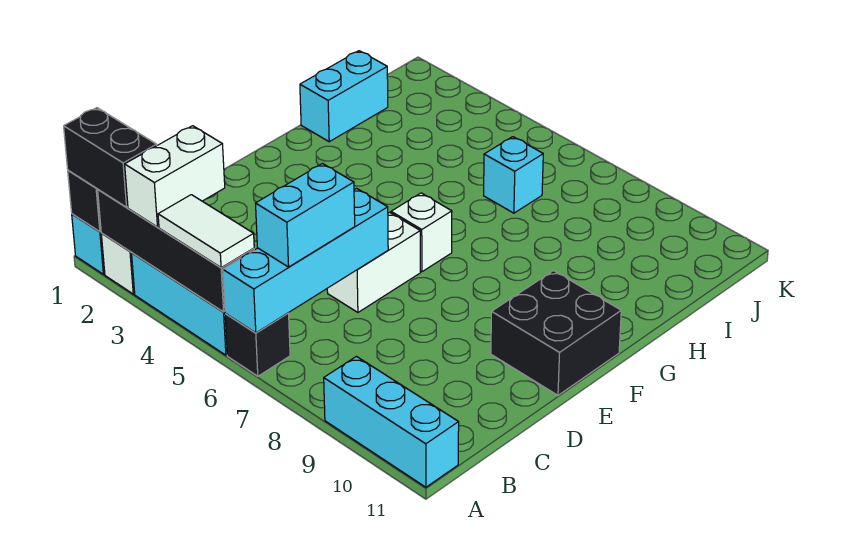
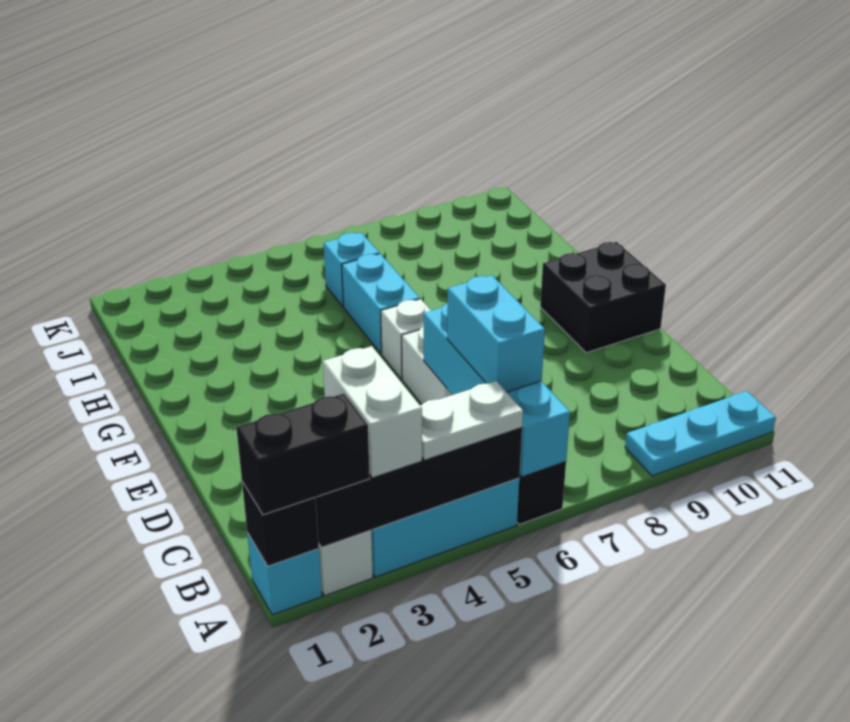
white tile A4:A5 level 3 -> white plate A4:A5 level 3
cyan brick A9:A11 level 1 -> cyan plate A9:A11 level 1
cyan brick H1:I1 level 1 -> cyan brick G6:H6 level 1

